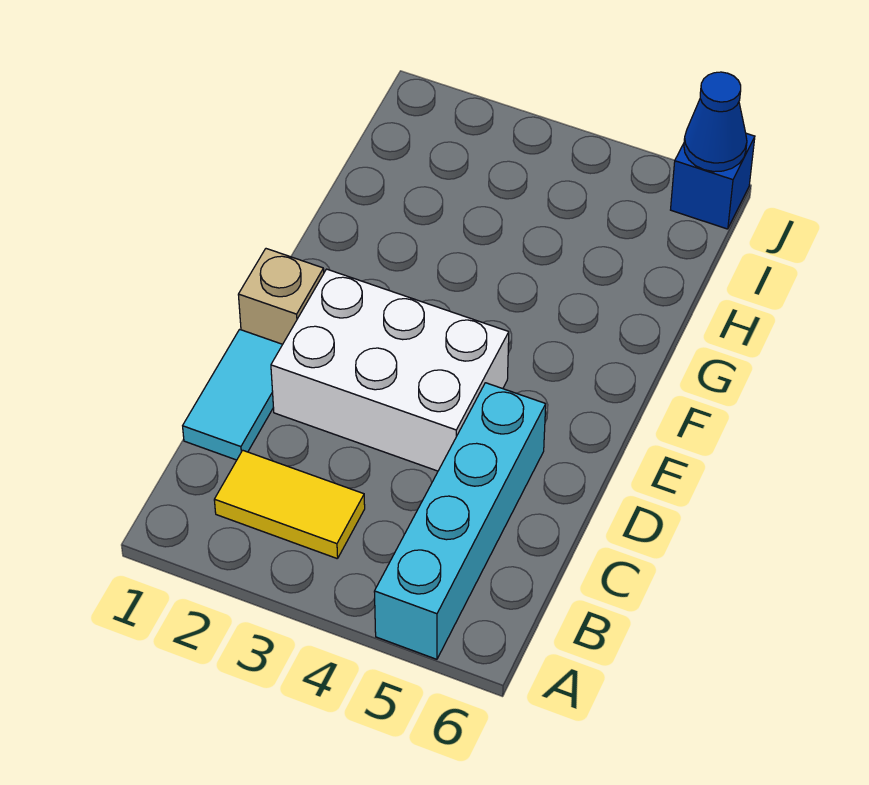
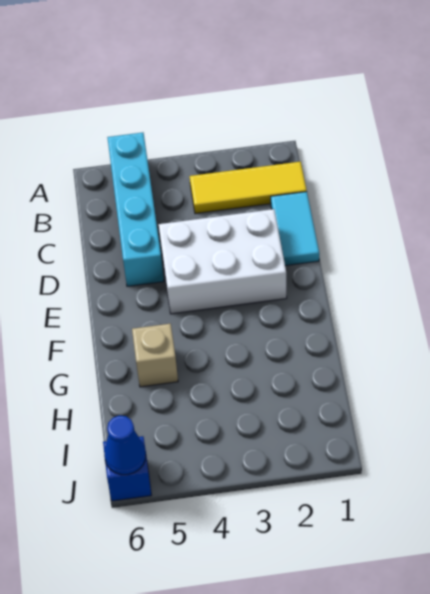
yellow tile B2:B3 level 1 -> yellow tile B1:B3 level 1
tan brick E1 level 1 -> tan brick G5 level 1

